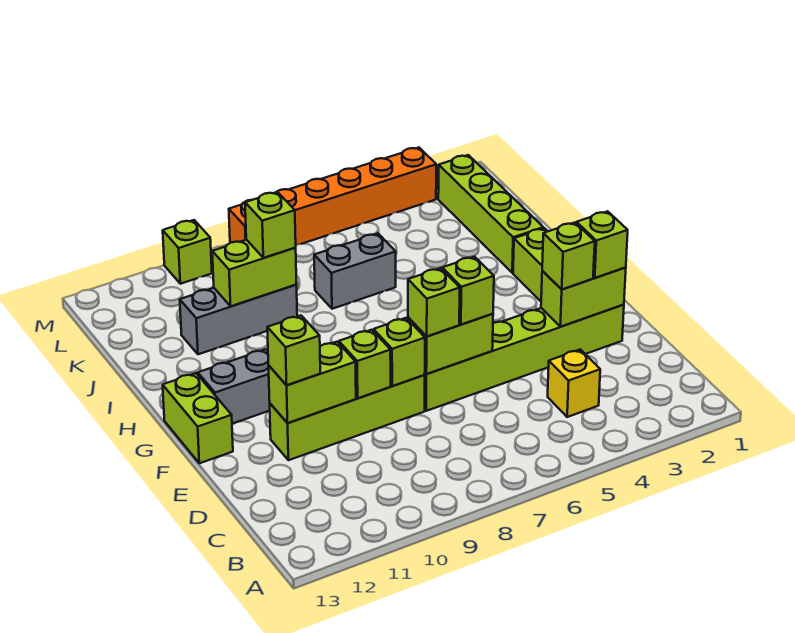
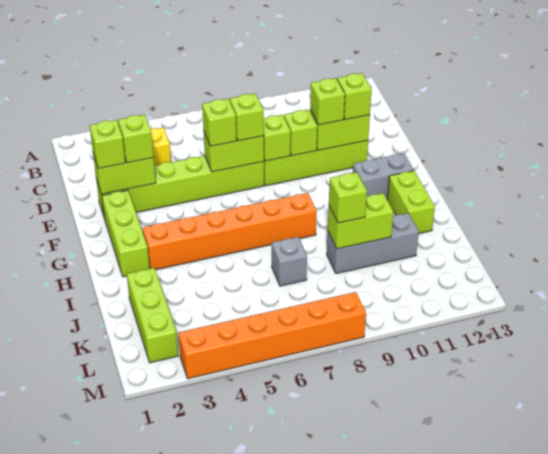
lime brick F13:G13 level 1 -> lime brick H12:I12 level 1
none -> orange brick H3:H8 level 1
lime brick I2:L2 level 1 -> lime brick J2:L2 level 1
grey brick J6:J7 level 1 -> grey brick J7 level 1
lime brick M10 level 1 -> lime brick E10 level 3

